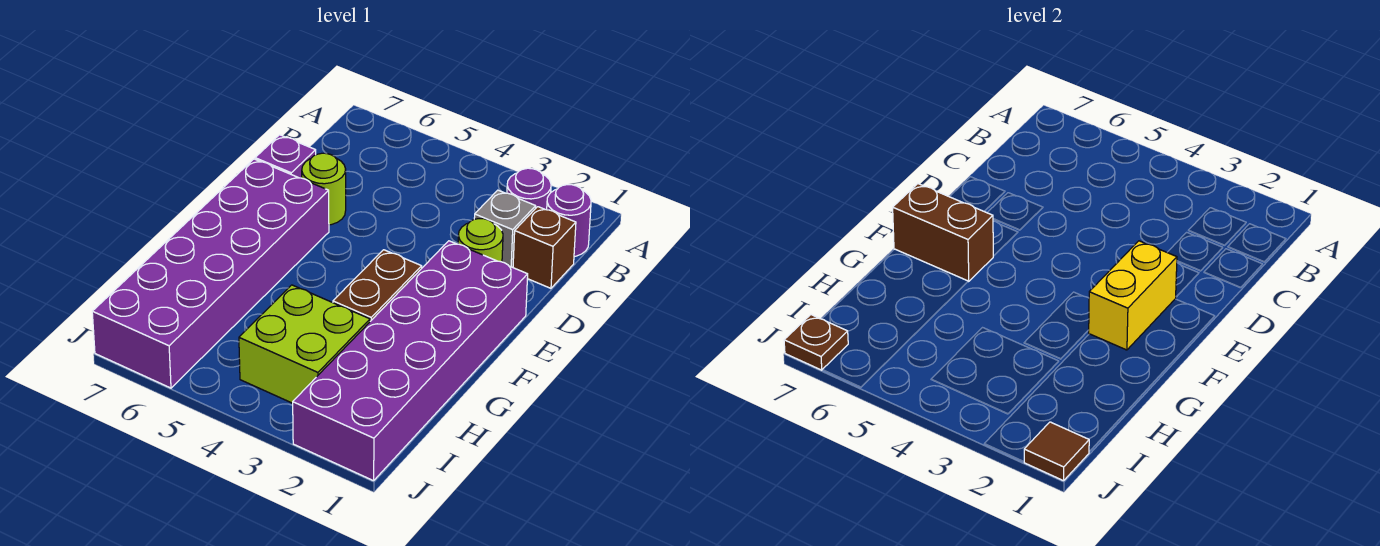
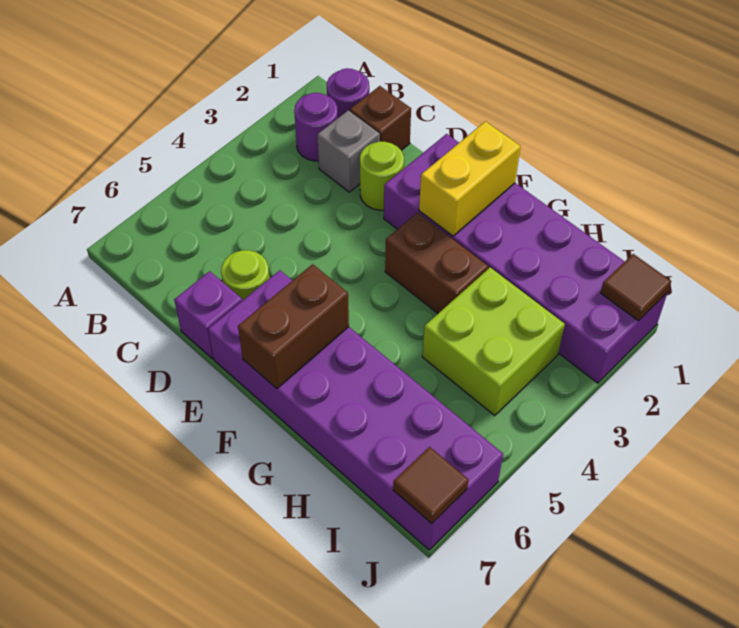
yellow brick E2:F2 level 2 -> yellow brick F1:F2 level 2
brown plate J7 level 2 -> brown tile J7 level 2

